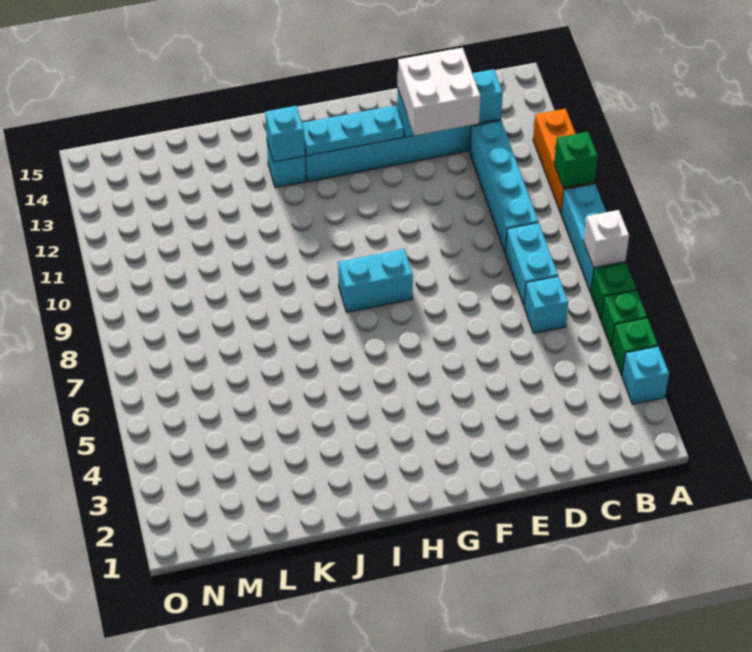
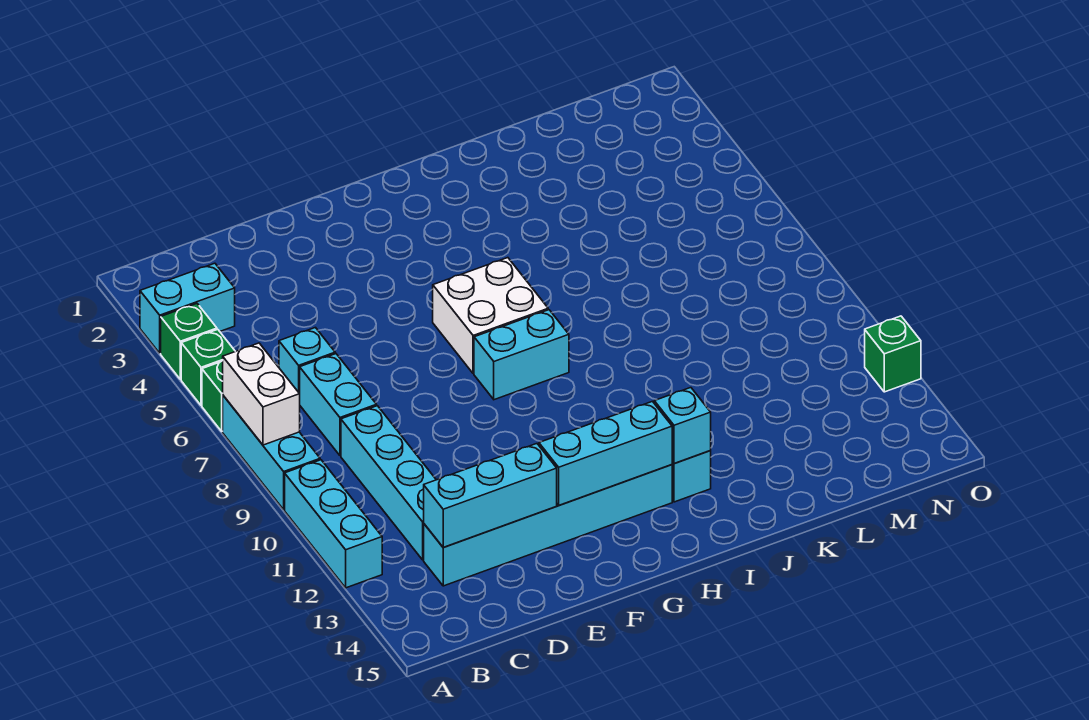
cyan brick A3 level 1 -> cyan brick A3:B3 level 1
white brick A7 level 2 -> white brick A7:A8 level 2
orange brick A10:A12 level 1 -> cyan brick A10:A12 level 1
green brick A10 level 2 -> green brick O12 level 1
white brick D12:E13 level 3 -> white brick G6:H7 level 1
cyan plate F13:H13 level 2 -> cyan brick F13:H13 level 2

